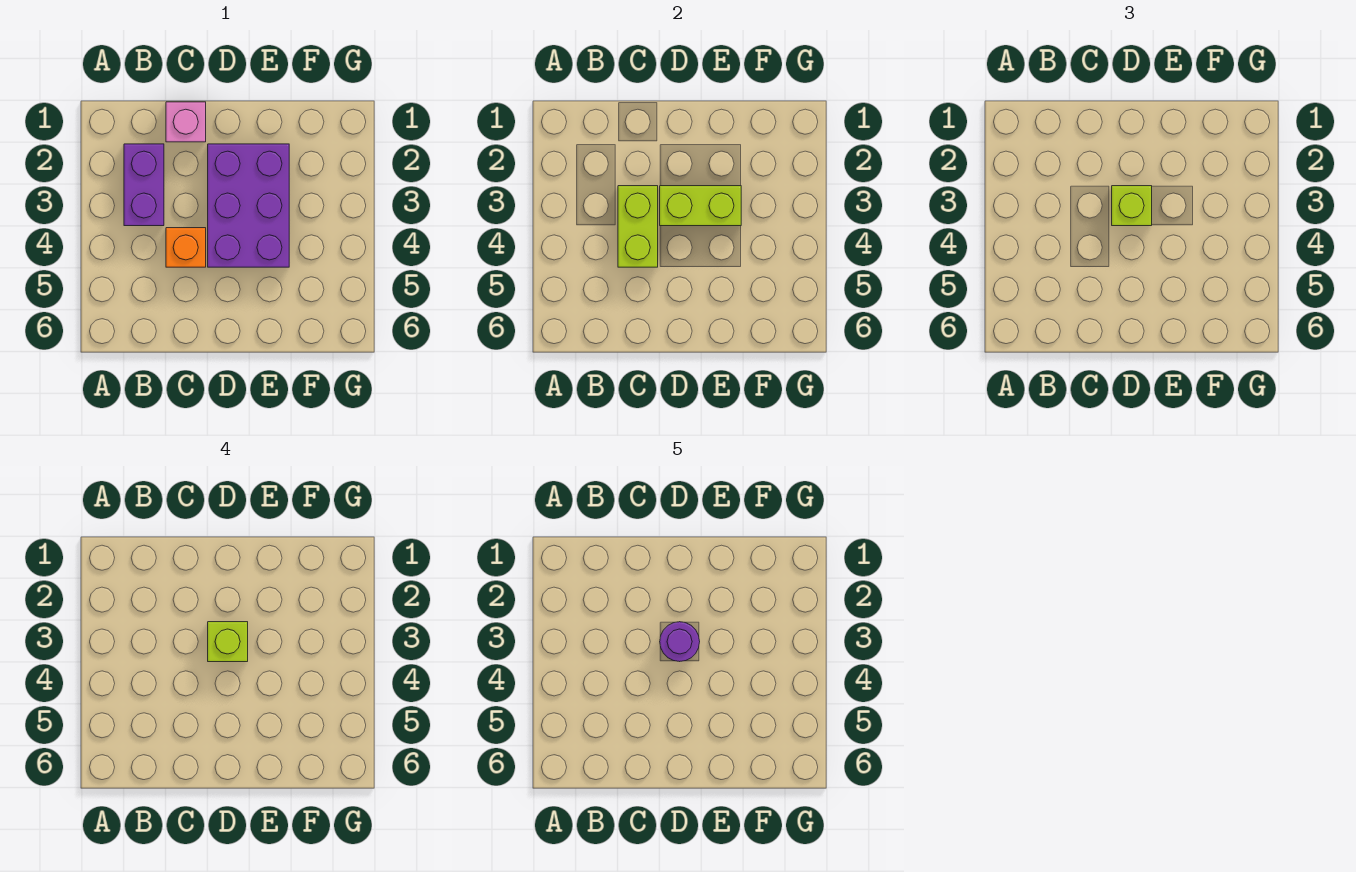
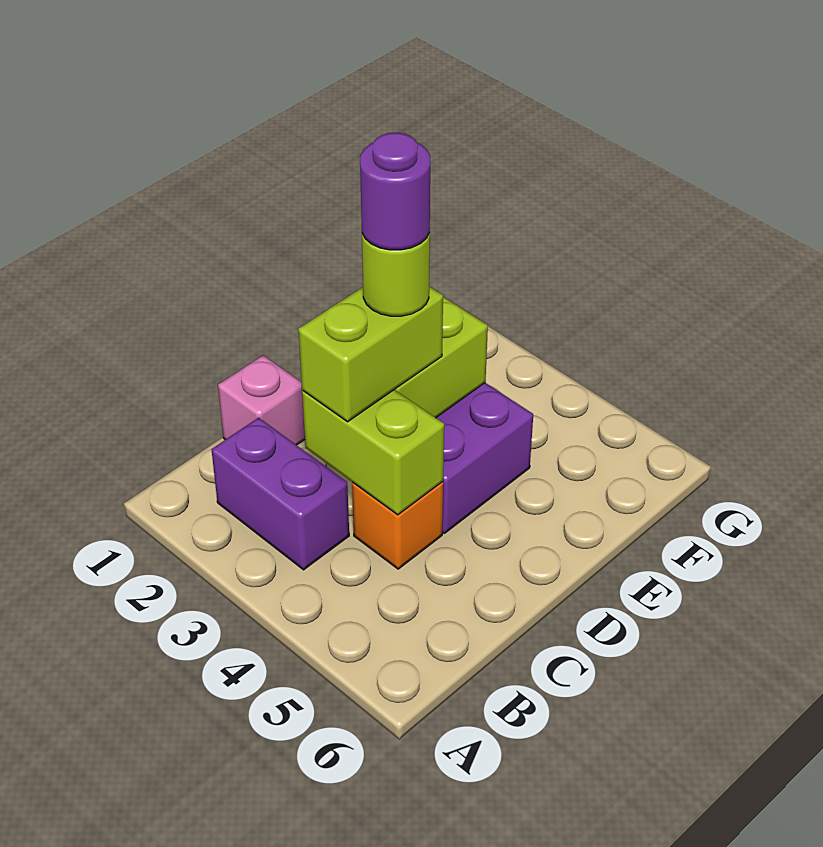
lime brick D3 level 3 -> lime brick C3:D3 level 3
lime brick D3 level 4 -> lime round brick D3 level 4

